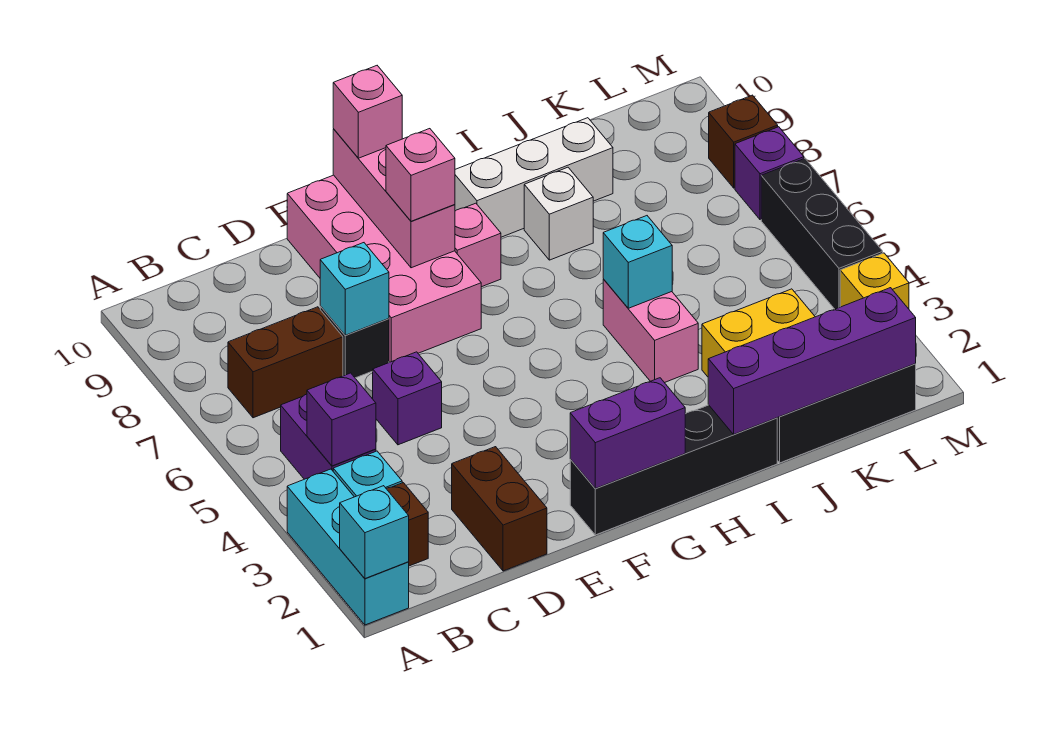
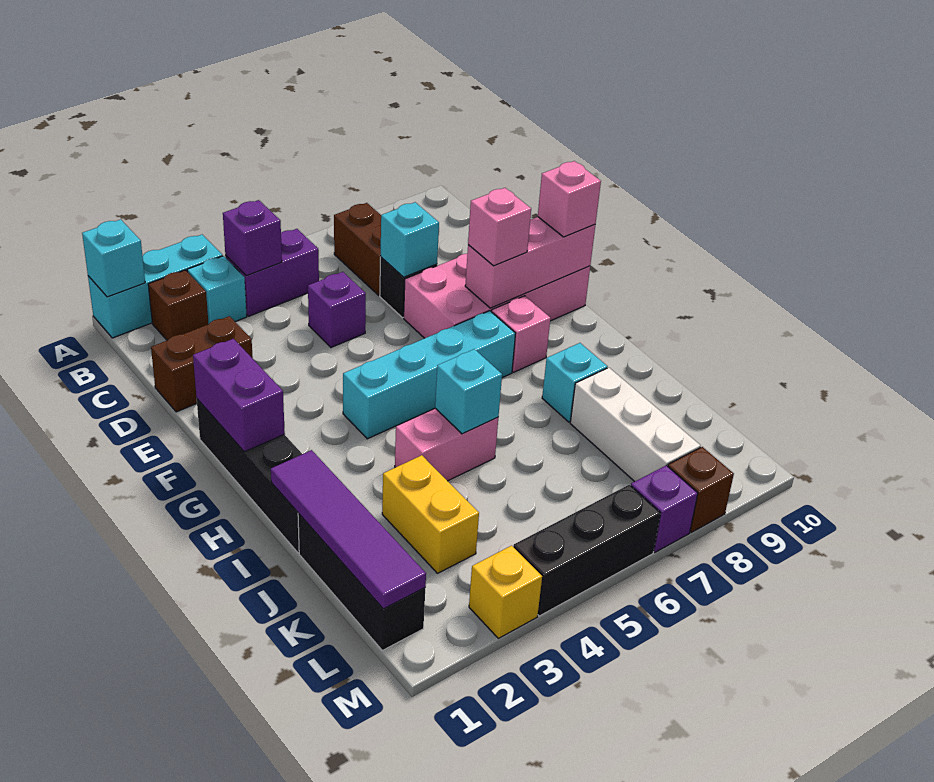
none -> cyan brick G4:G7 level 1
white brick H9:J9 level 1 -> white brick J8:L8 level 1
purple brick I1:L1 level 2 -> purple tile I1:L1 level 2
white brick I8 level 1 -> cyan brick I8 level 1

